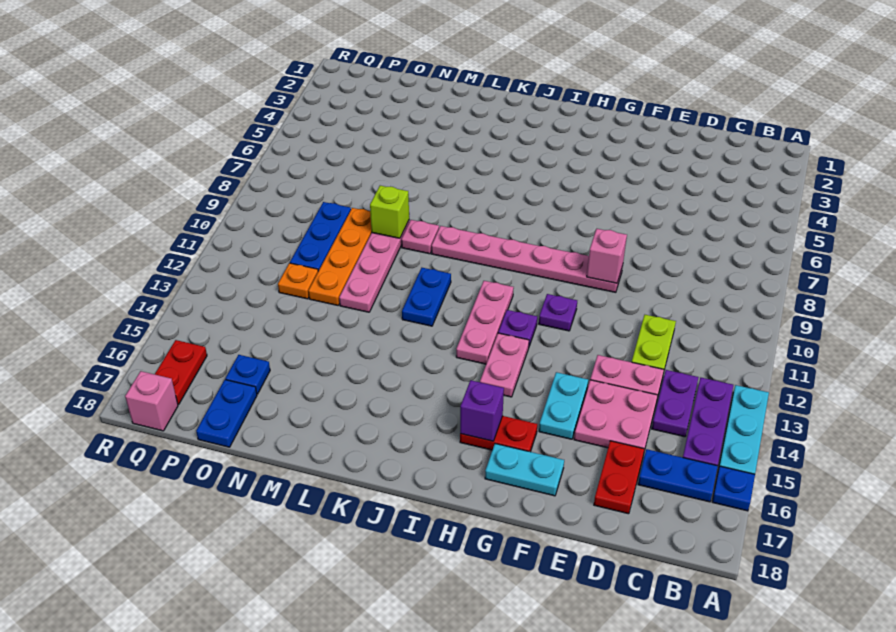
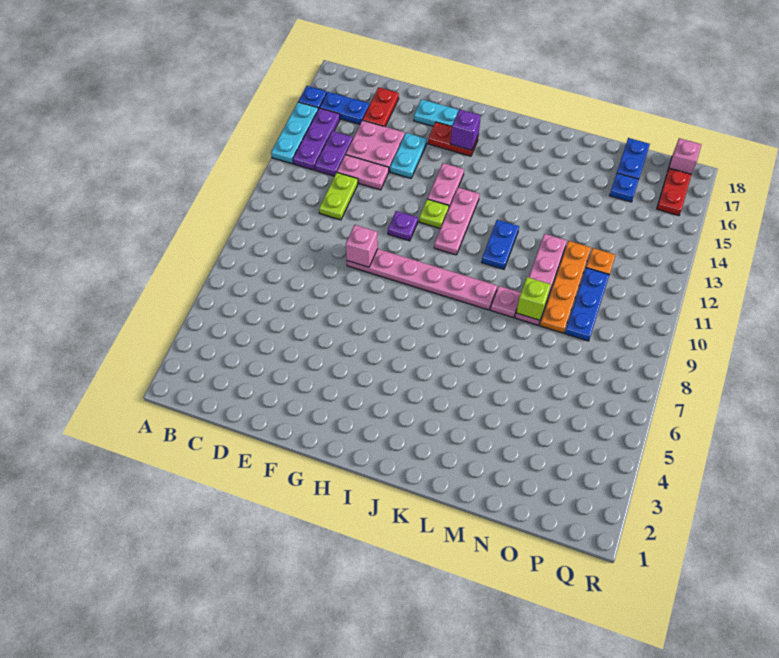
purple plate H12 level 1 -> lime plate H12 level 1

